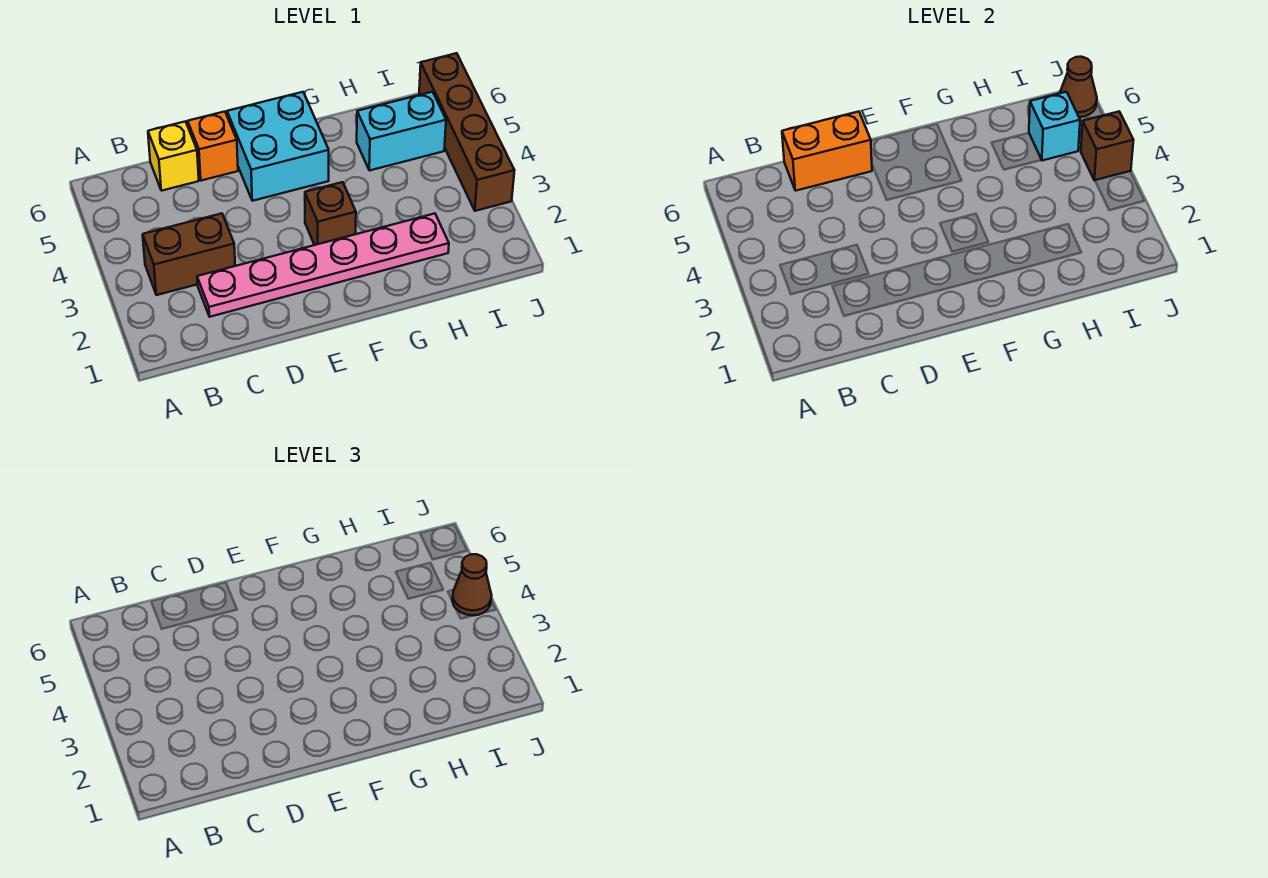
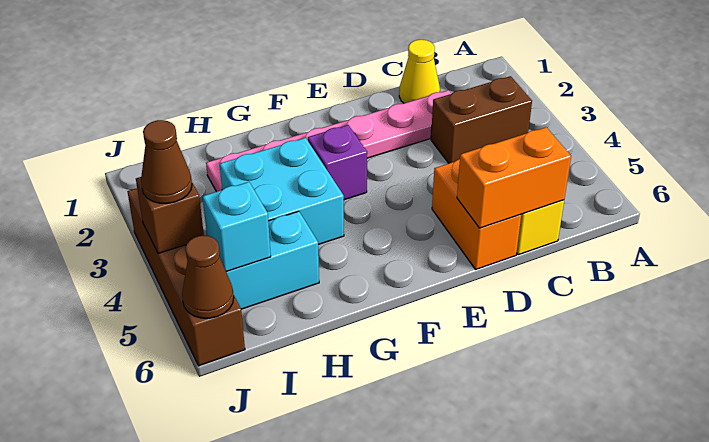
none -> yellow cone C1 level 1
orange brick D6 level 1 -> orange brick D5:D6 level 1
cyan brick E5:F6 level 1 -> cyan brick G3:H4 level 1
brown brick F3 level 1 -> purple brick F3 level 1

